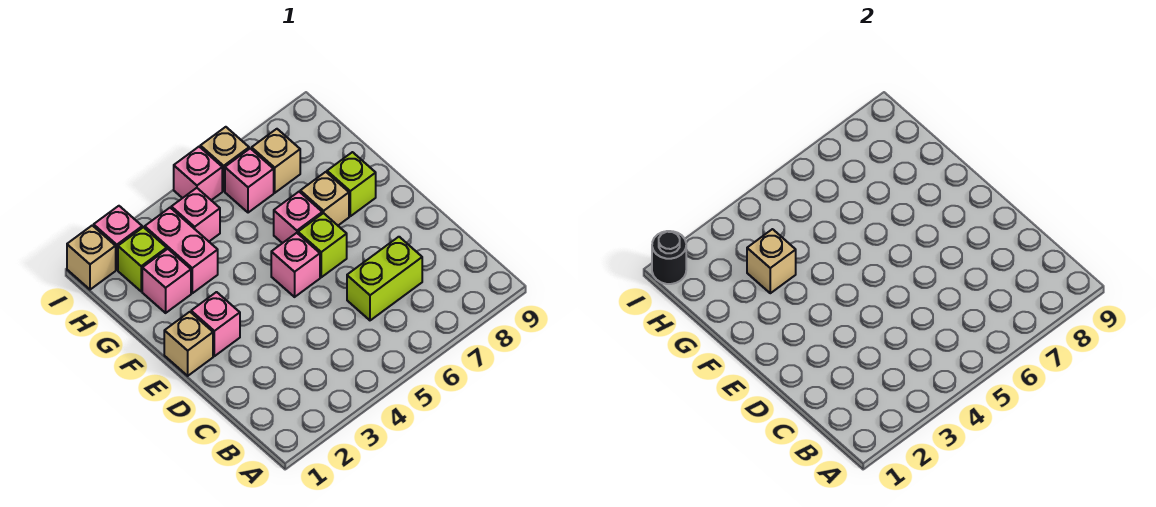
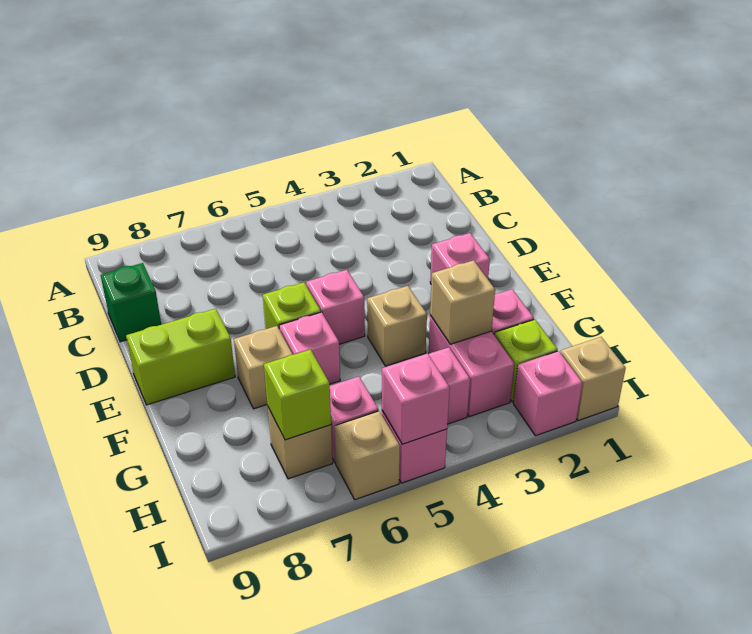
lime brick C6:C7 level 1 -> lime brick E8:E9 level 1
none -> green brick C9 level 1
tan brick E1 level 1 -> tan brick F4 level 1
lime brick F8 level 1 -> lime brick H7 level 2
black round brick I1 level 2 -> none
none -> pink brick I5 level 2

